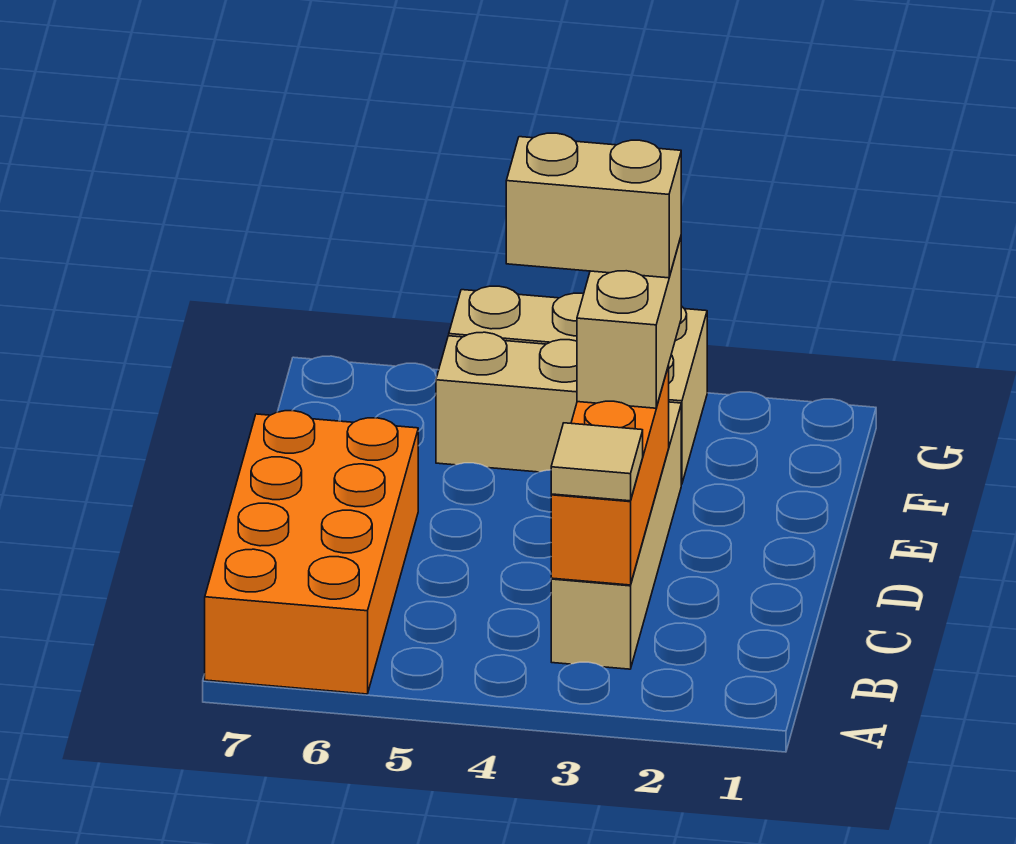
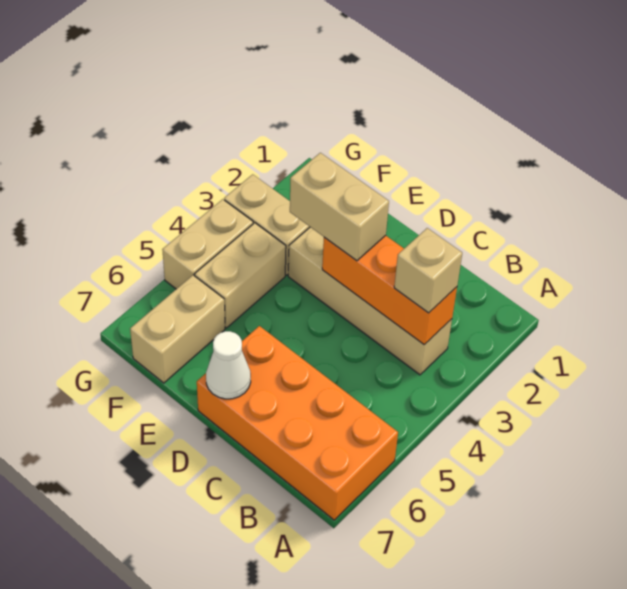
tan tile B3 level 3 -> tan brick B3 level 3
none -> white cone D7 level 2
tan brick E3:E4 level 4 -> tan brick F6:F7 level 1

